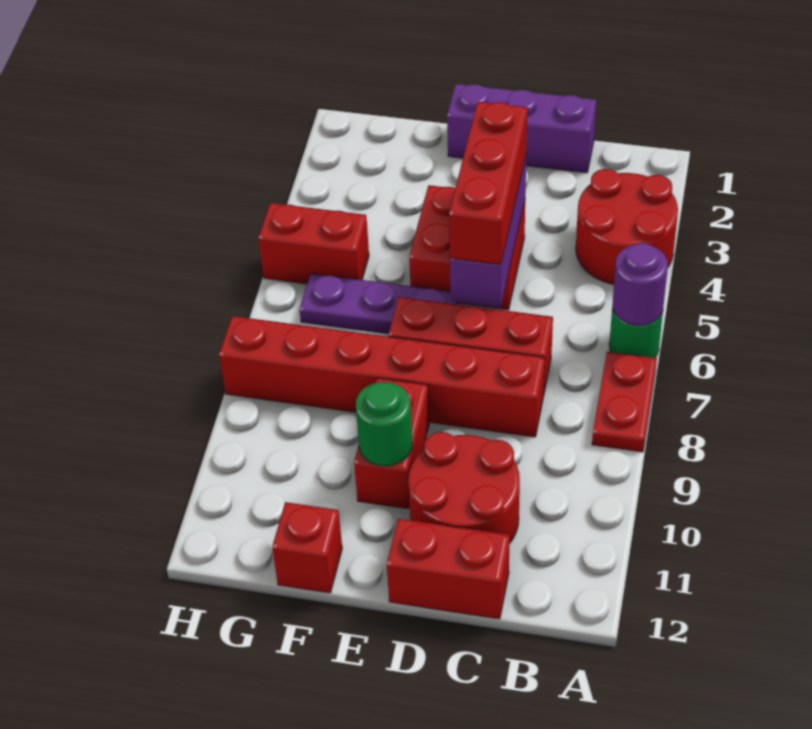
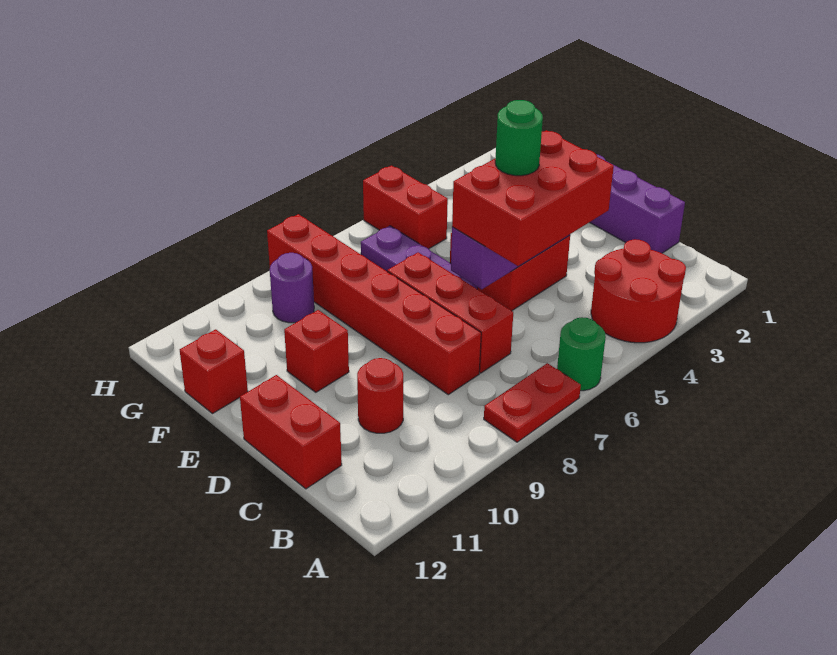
purple round brick A6 level 2 -> purple round brick G9 level 1
red round brick C10:D11 level 1 -> red round brick C10 level 1
red brick D4:D6 level 3 -> red brick C4:D6 level 3
red brick E9:E10 level 1 -> red brick E10 level 1
green round brick E10 level 2 -> green round brick D5 level 4

